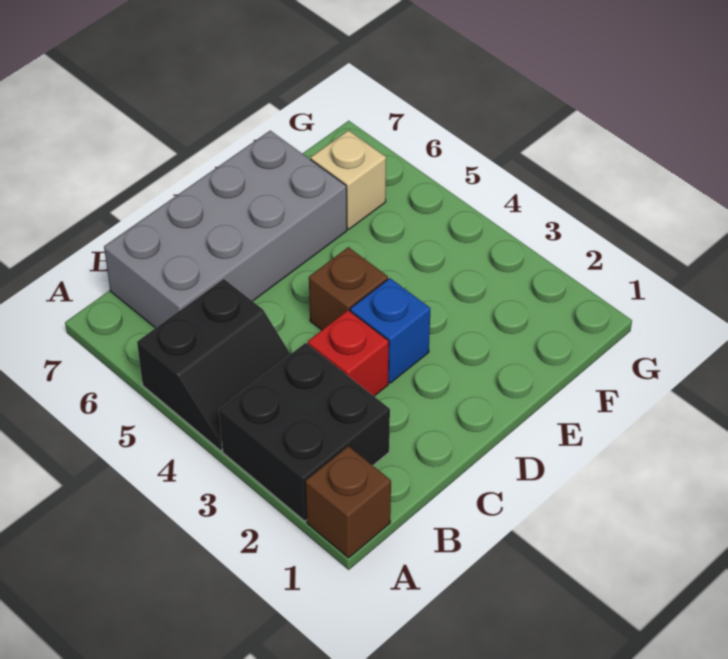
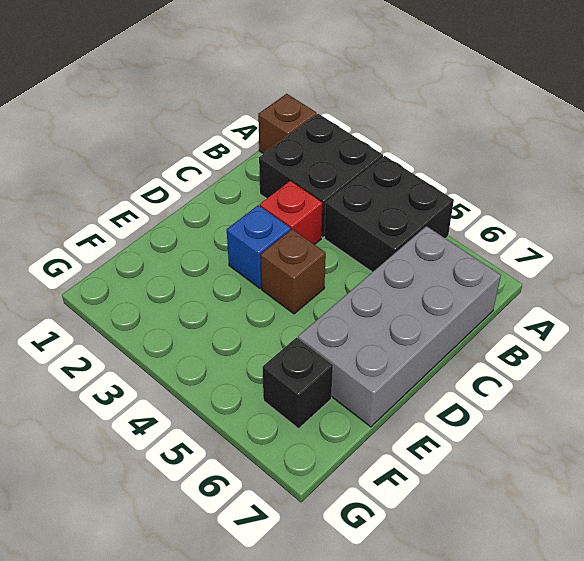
black slope A4:B5 level 1 top 5 -> black brick A4:B5 level 1
tan brick F6 level 1 -> black brick F6 level 1

